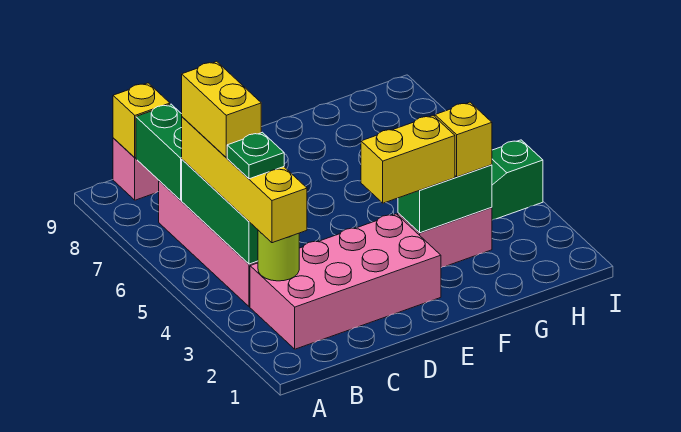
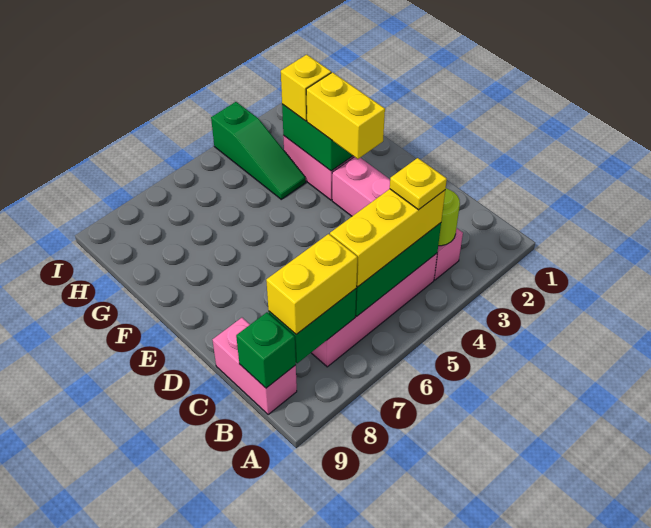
pink brick B2:E3 level 1 -> pink brick B3:E3 level 1
yellow brick B3:B6 level 3 -> yellow brick B4:B6 level 3
green plate B4 level 4 -> yellow plate B4 level 4
yellow brick B5:B6 level 4 -> yellow brick B7:B8 level 3
yellow brick B9 level 2 -> green brick B9 level 2

